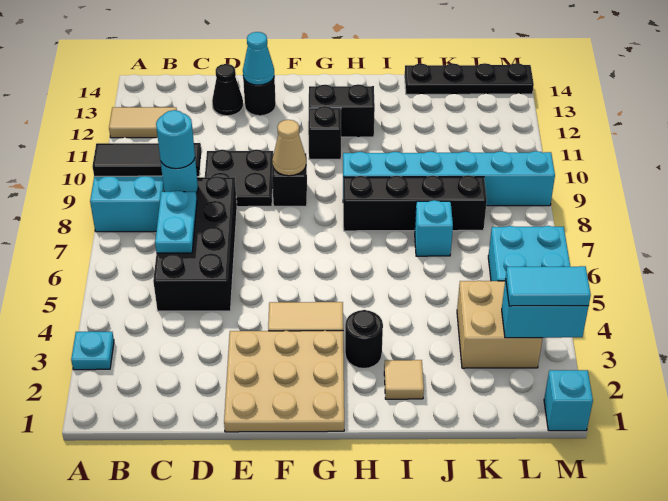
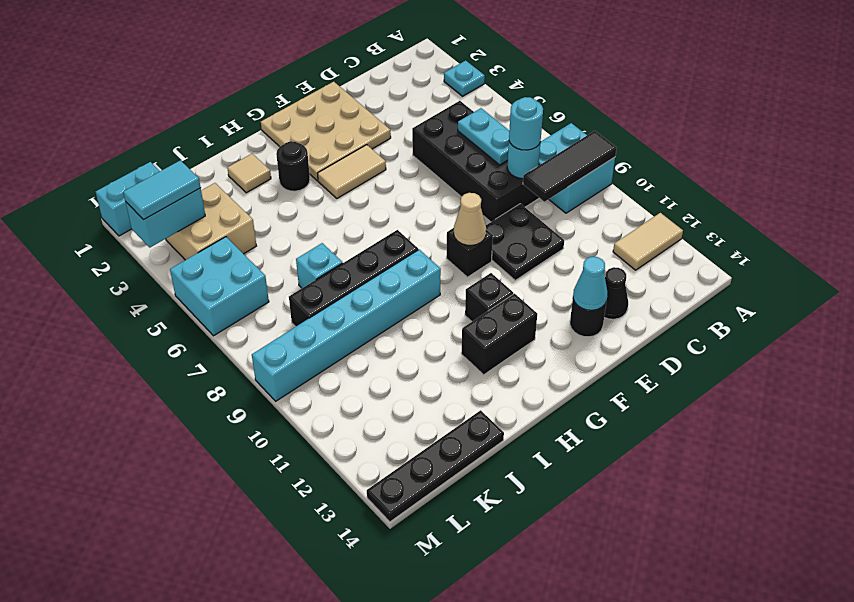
cyan brick M1 level 1 -> cyan brick L1:M1 level 1

